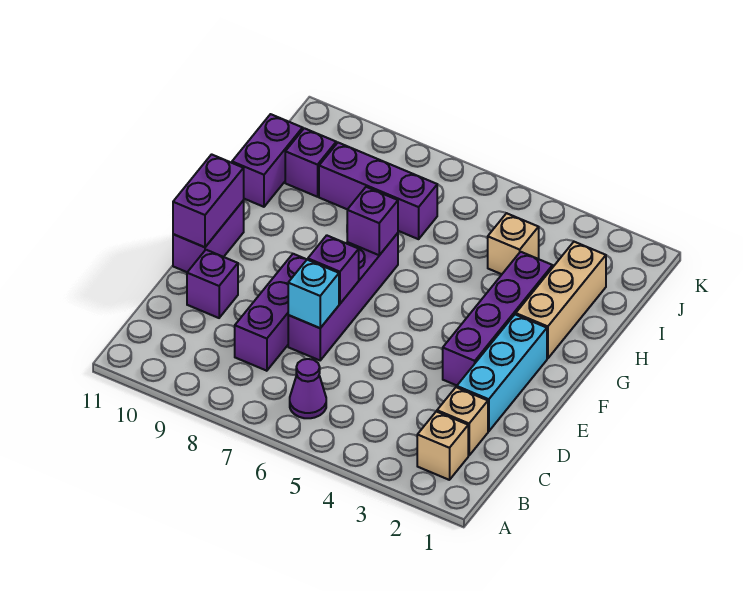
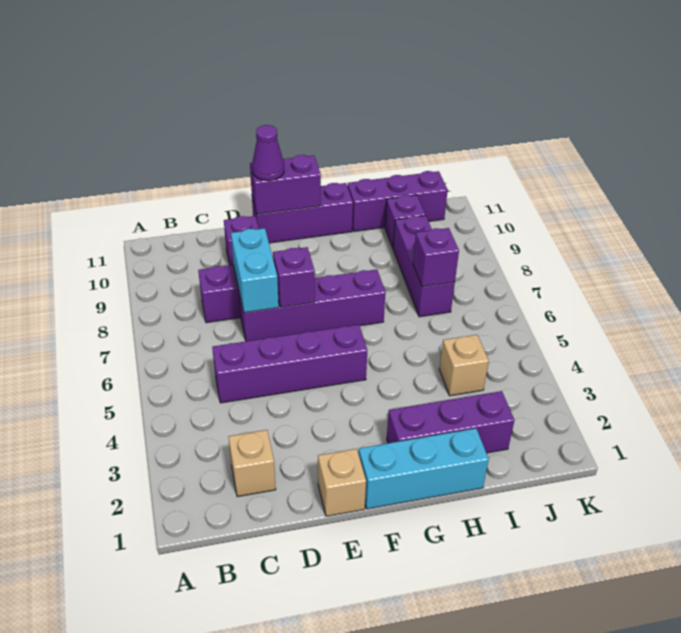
tan brick B2 level 1 -> tan brick E1 level 1
purple cone B6 level 1 -> purple cone E11 level 3
cyan brick D2:F2 level 1 -> cyan brick F1:H1 level 1
cyan brick D7 level 2 -> cyan brick D7:D8 level 2
purple brick E3:H3 level 1 -> purple brick C5:F5 level 1
purple brick E11:F11 level 1 -> purple brick E11:G11 level 1
tan brick G2:I2 level 1 -> purple brick G2:I2 level 1
purple brick G7 level 2 -> purple brick I7 level 2
purple brick H11:I11 level 1 -> purple brick H11:J11 level 1

